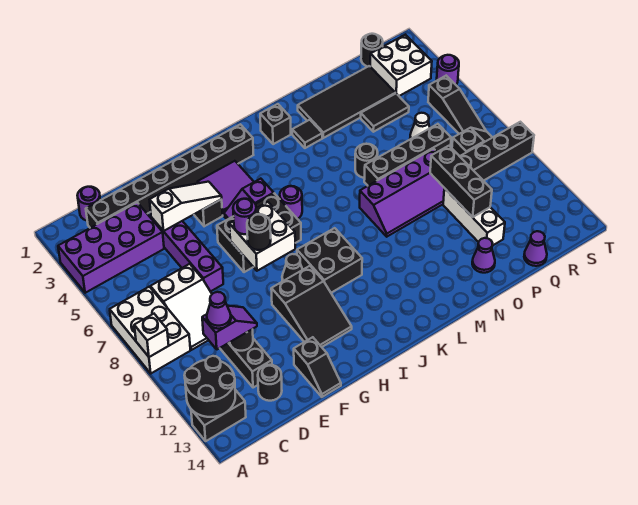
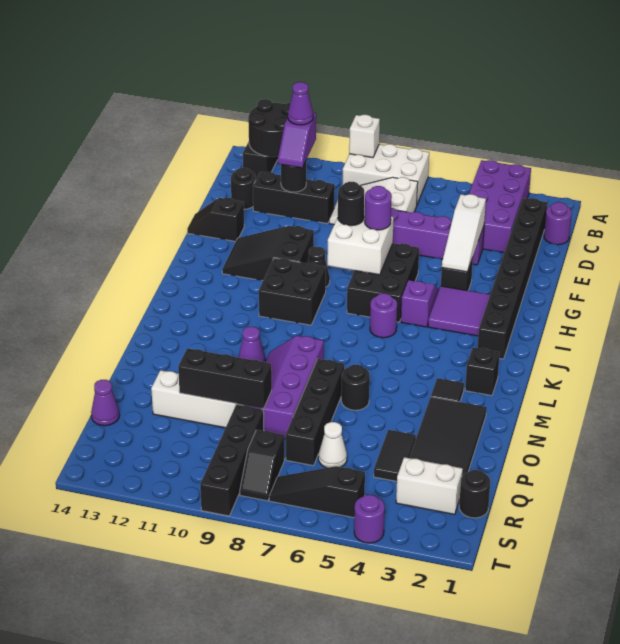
purple cone O13 level 1 -> purple cone M10 level 1
white brick R2:S3 level 1 -> white brick R2:R3 level 1

